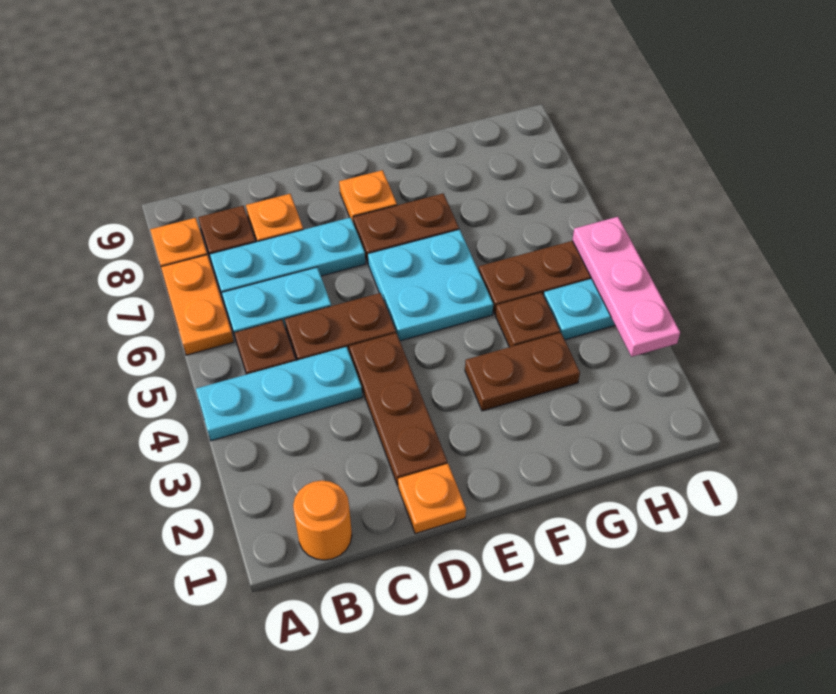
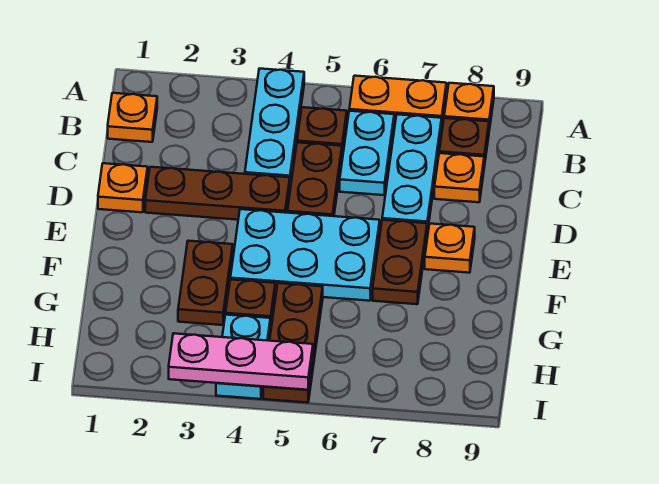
orange round brick B1 level 1 -> orange plate B1 level 1
cyan plate E5:F6 level 1 -> cyan plate E4:F6 level 1

